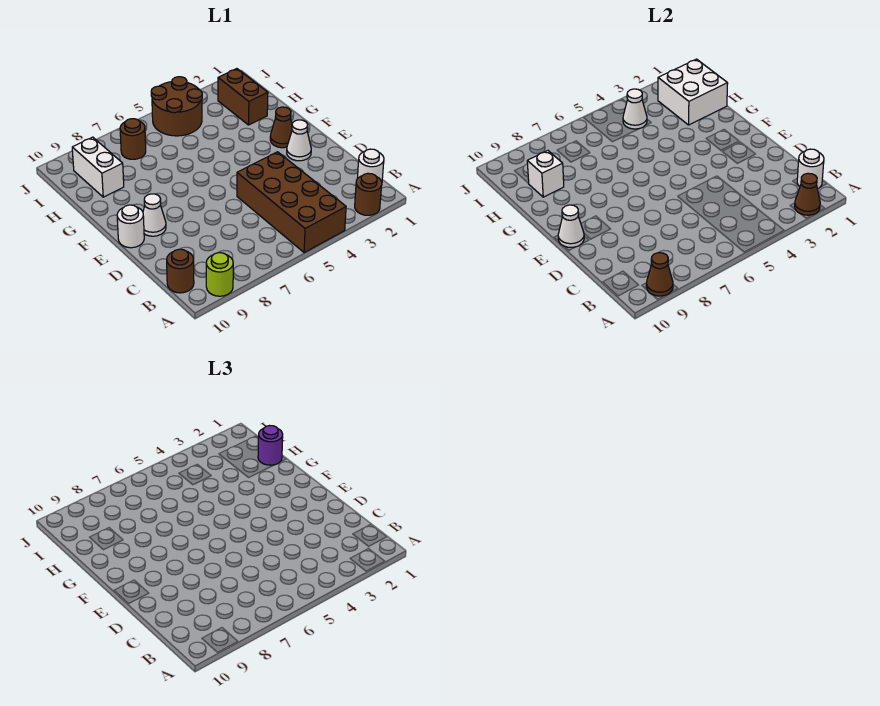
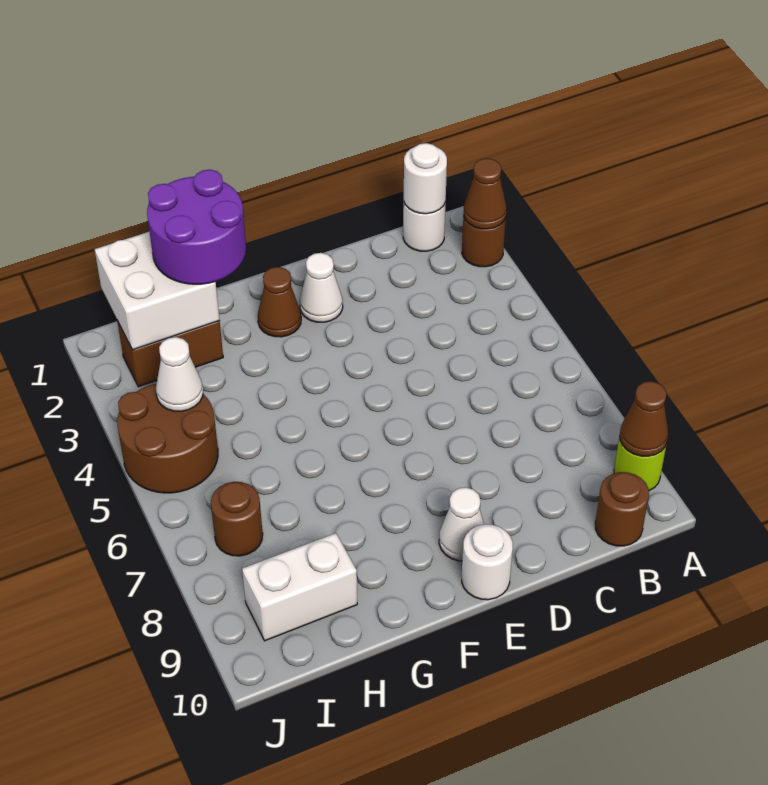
brown brick A4:D5 level 1 -> none
white cone E10 level 2 -> none
purple round brick H1 level 3 -> purple round brick G1:H2 level 3
white brick H9 level 2 -> none

